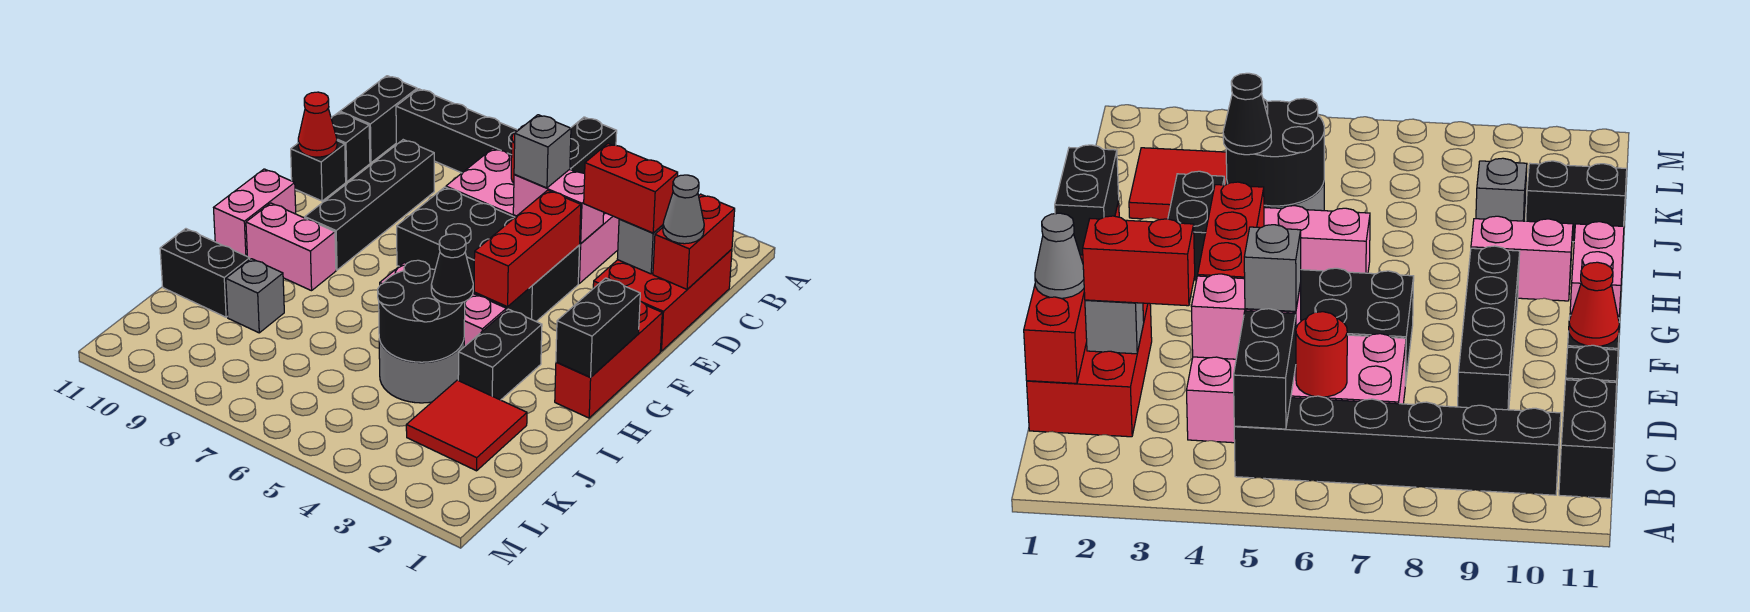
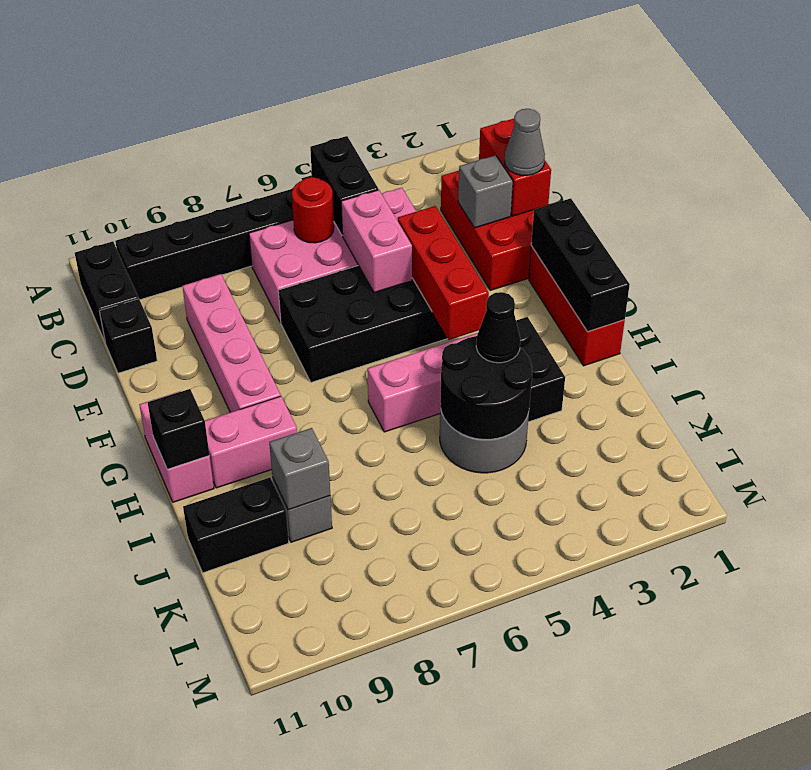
red brick D2:D3 level 3 -> none
pink brick D4:D5 level 2 -> pink brick D5:E5 level 2
grey brick D5 level 3 -> grey brick J9 level 2
black brick D9:G9 level 1 -> pink brick D9:G9 level 1
black brick E11 level 1 -> black brick H11 level 2
red cone E11 level 2 -> none
black brick G1:H1 level 2 -> black brick F1:H1 level 2
red tile J2:K3 level 1 -> none

